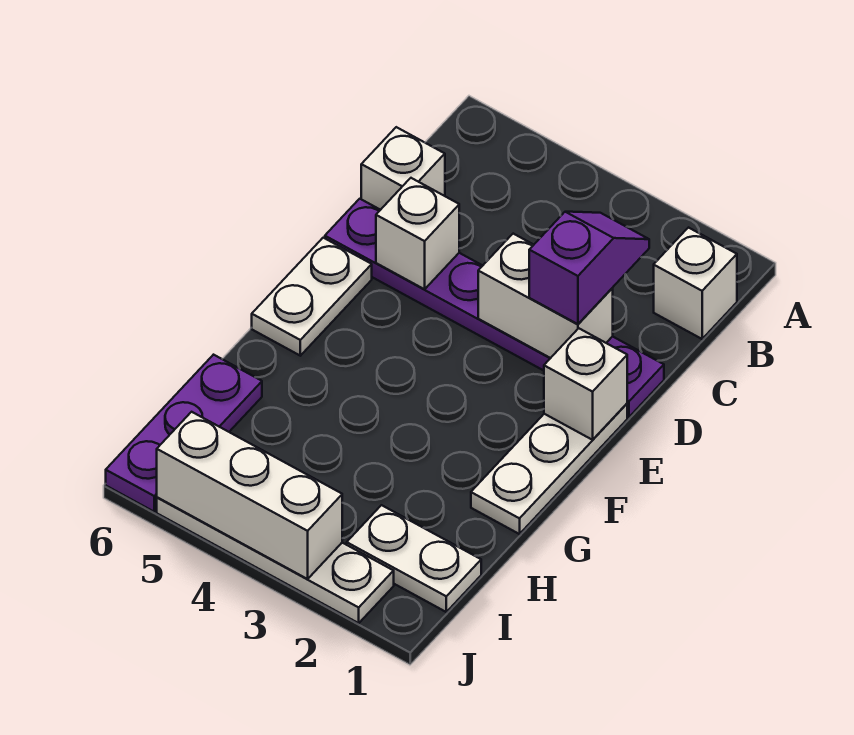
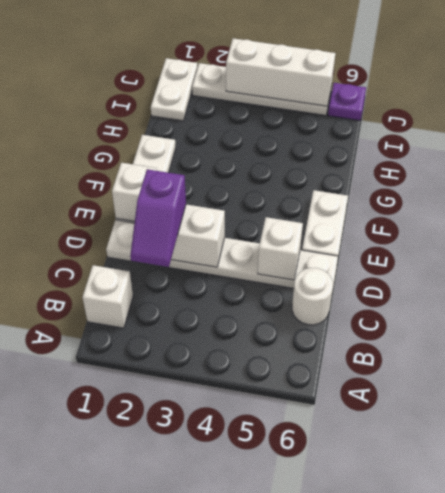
white brick C6 level 1 -> white round brick C6 level 1
purple plate D1:D6 level 1 -> white plate D1:D6 level 1
purple plate H6:J6 level 1 -> purple plate J6 level 1
white plate I1:I2 level 1 -> white plate I1:J1 level 1

